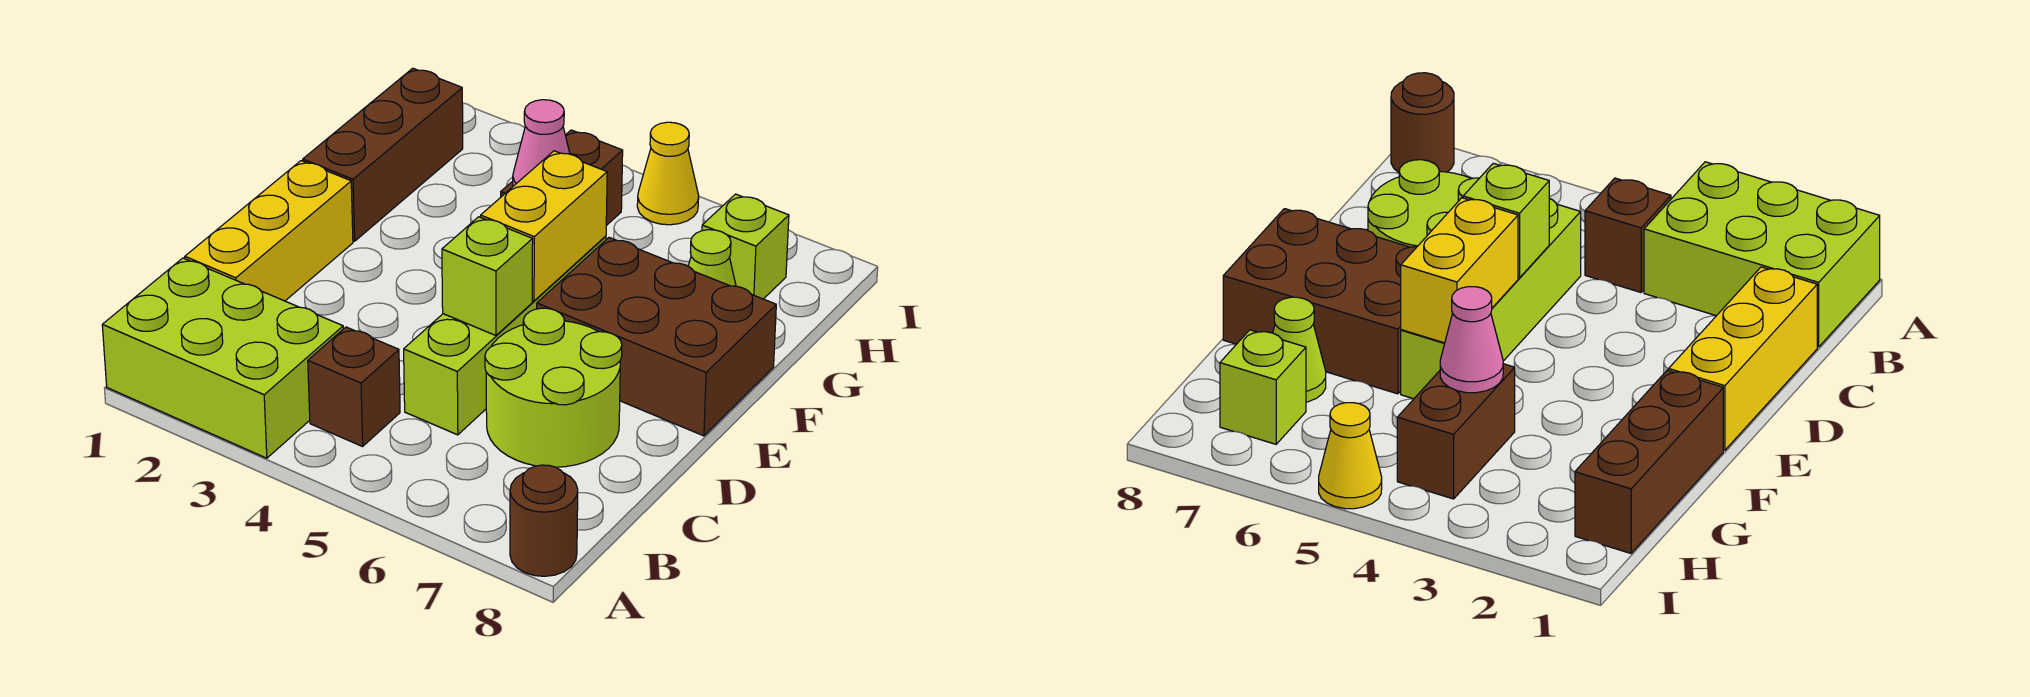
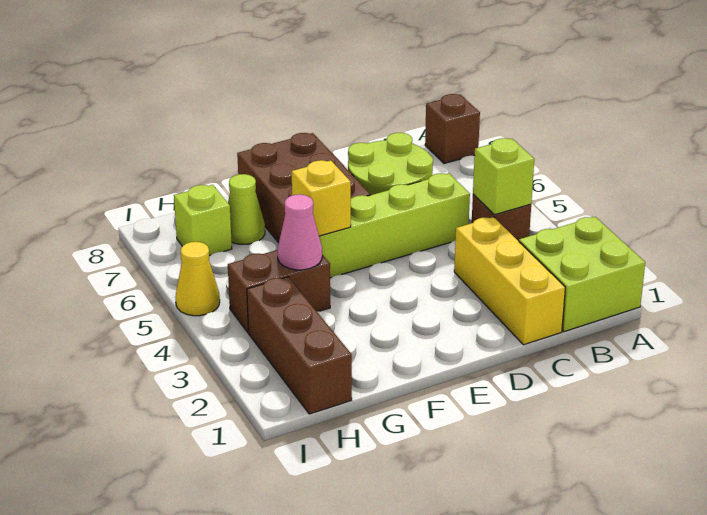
lime brick A1:B3 level 1 -> lime brick A1:B2 level 1
brown round brick A8 level 1 -> brown brick A8 level 1
yellow brick C1:E1 level 1 -> yellow brick C1:C3 level 1
lime brick D5 level 2 -> lime brick B4 level 2
yellow brick E5:F5 level 2 -> yellow brick F5 level 2
brown brick F1:H1 level 1 -> brown brick H1:H3 level 1

